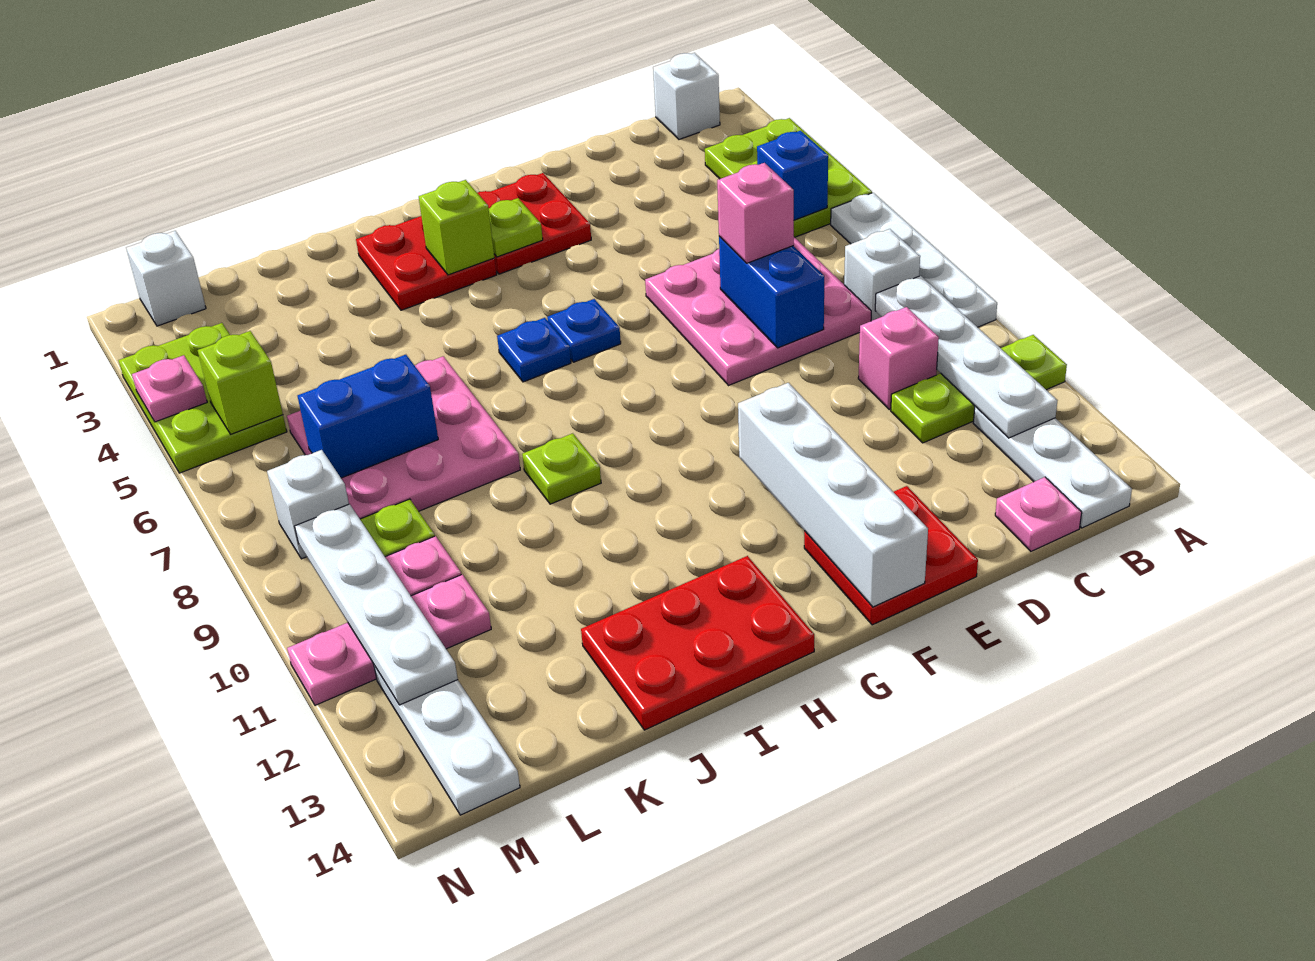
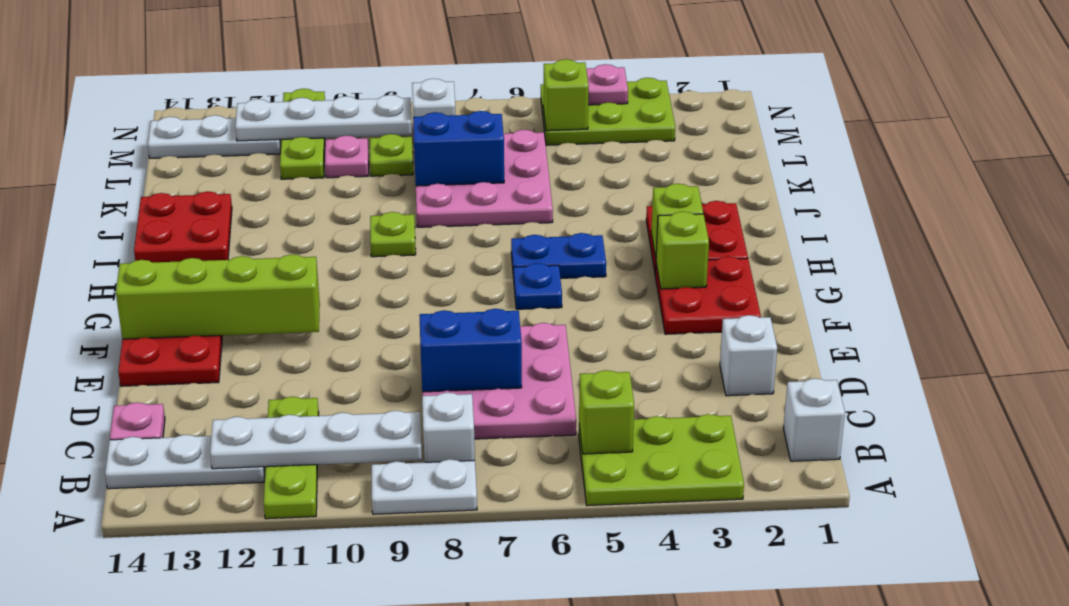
white plate A6:A9 level 1 -> white plate A8:A9 level 1
blue brick B5 level 2 -> lime brick B5 level 2
pink brick C10 level 1 -> none
pink brick D7 level 3 -> none
white brick F11:F14 level 2 -> lime brick F11:F14 level 2
lime plate G3 level 2 -> lime brick G3 level 2
blue plate H6 level 1 -> blue plate H5:H6 level 1
red plate H13:J14 level 1 -> red plate I13:J14 level 1
blue brick K7:L7 level 2 -> blue brick K7:K8 level 2
pink plate L11:N11 level 1 -> lime plate L11:N11 level 1
white brick M1 level 1 -> white brick D2 level 1

